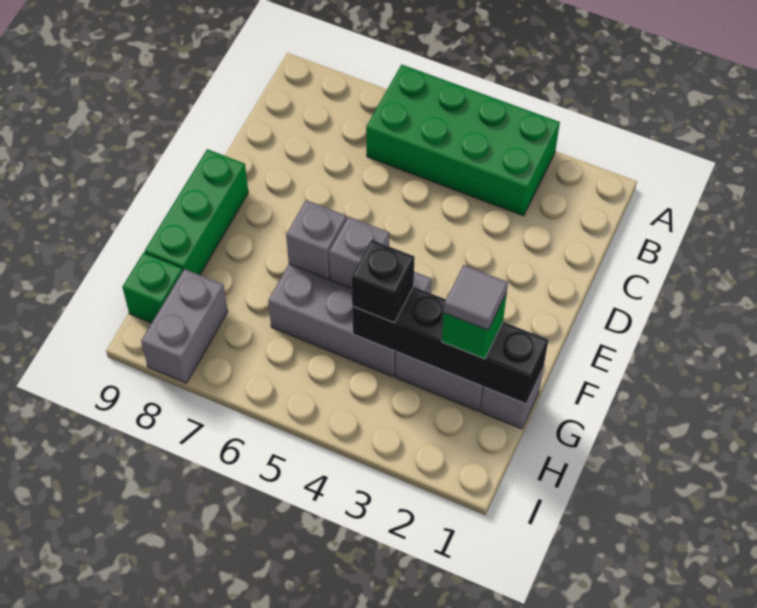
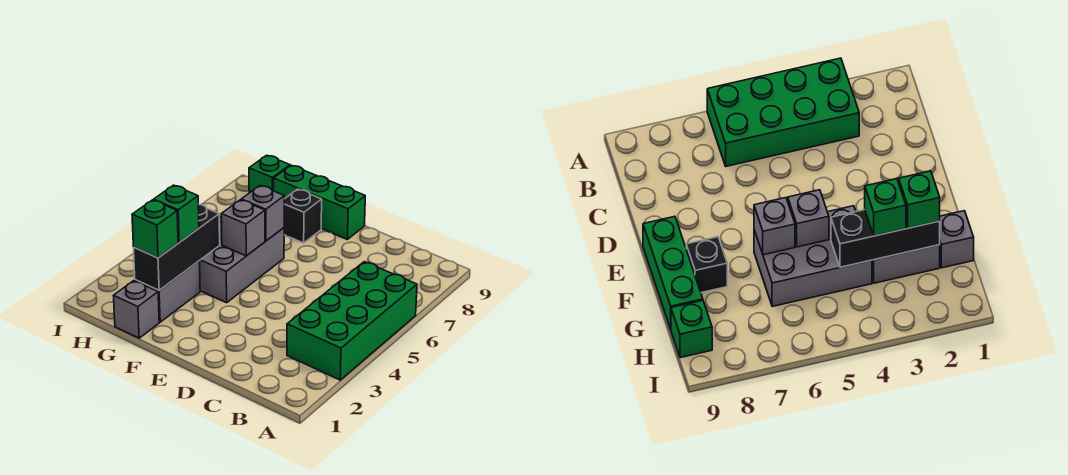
black brick G1:G4 level 2 -> black brick G2:G4 level 2
grey tile G2 level 4 -> none
none -> green brick G3 level 3
black brick G4 level 3 -> black brick F8 level 1
grey brick H8:I8 level 1 -> none

